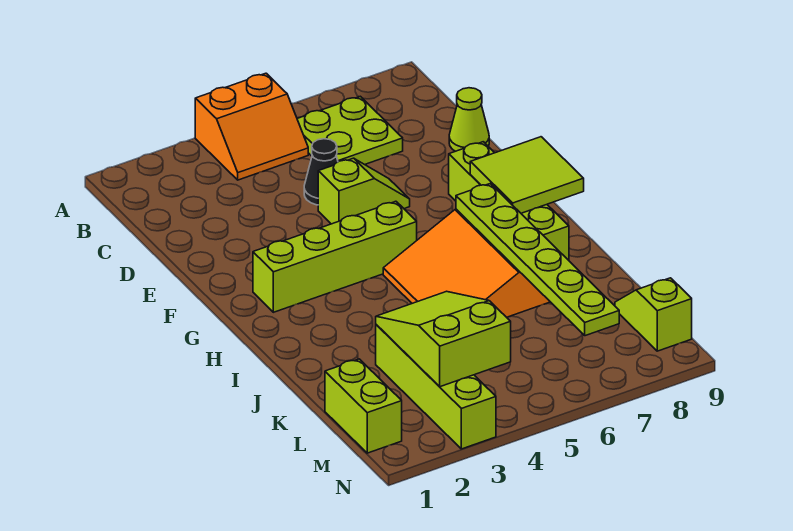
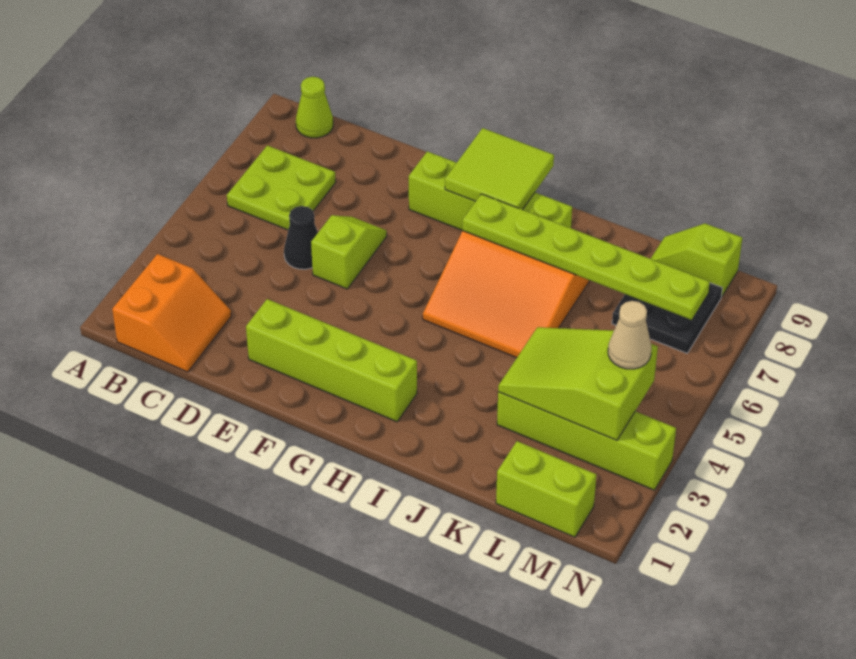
orange slope A4:B5 level 1 top A -> orange slope B1:C2 level 1 top B
lime cone D9 level 1 -> lime cone B9 level 1
lime brick G2:G5 level 1 -> lime brick E2:H2 level 1
none -> black plate L7:M8 level 1
none -> tan cone M4 level 3

